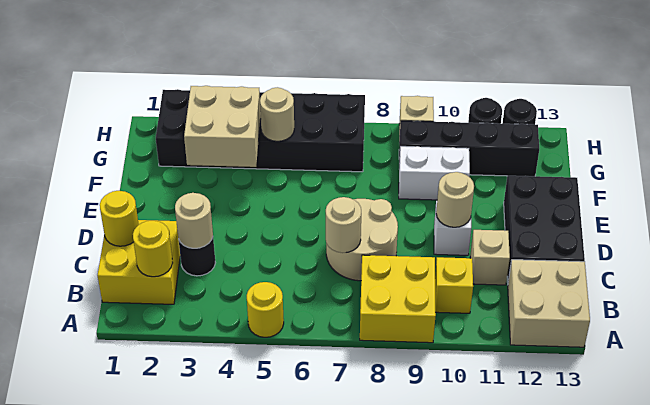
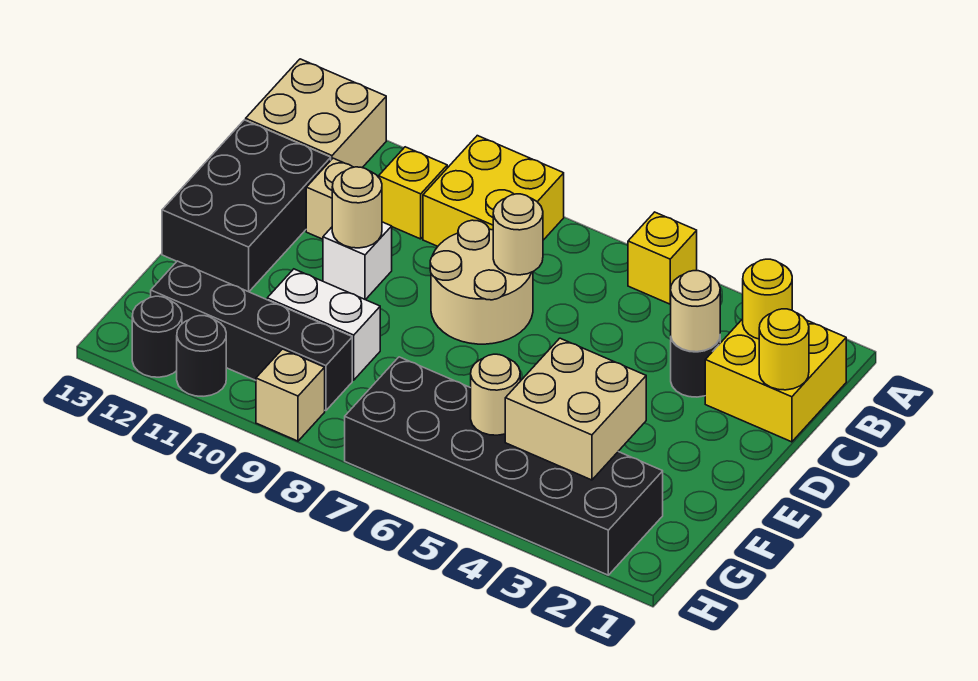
yellow round brick A5 level 1 -> yellow brick A5 level 1

